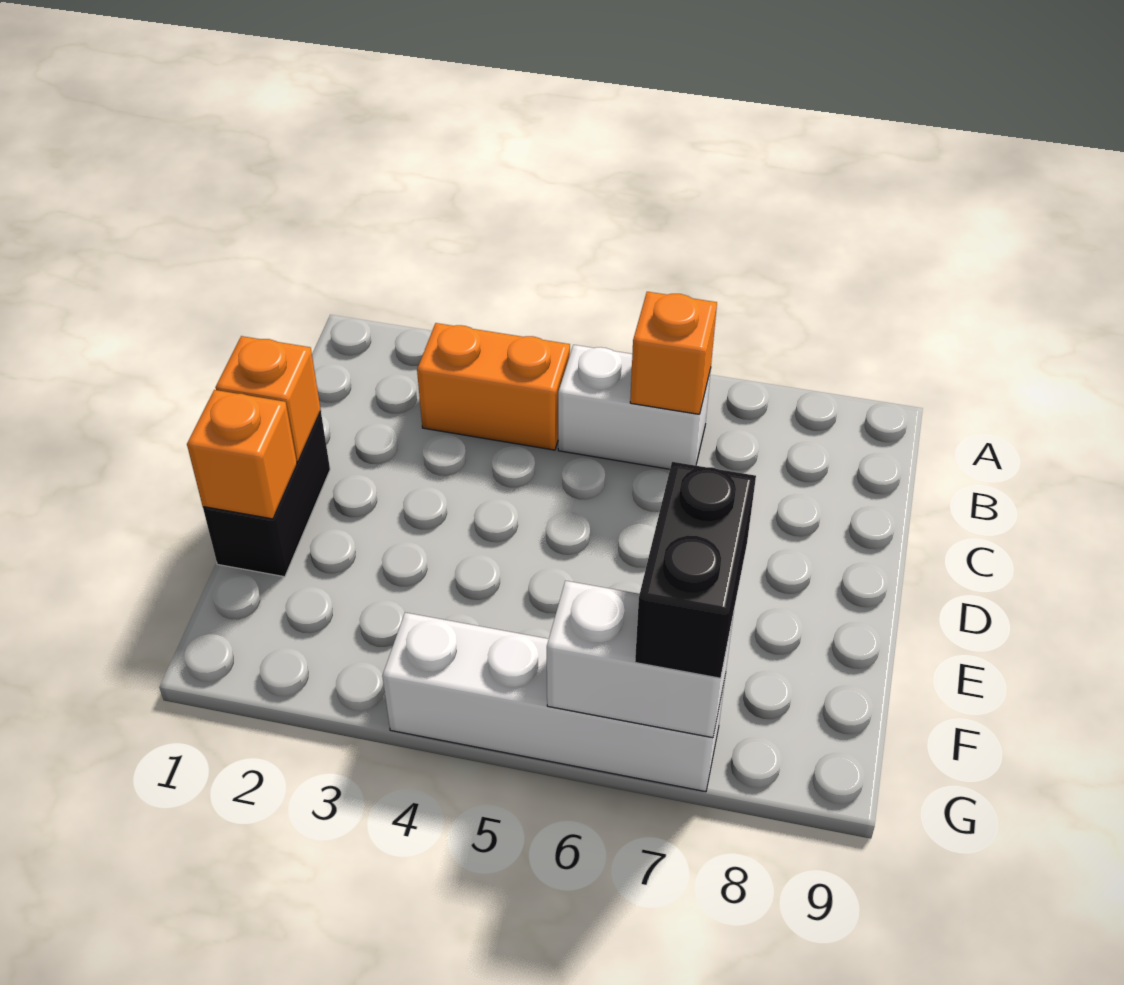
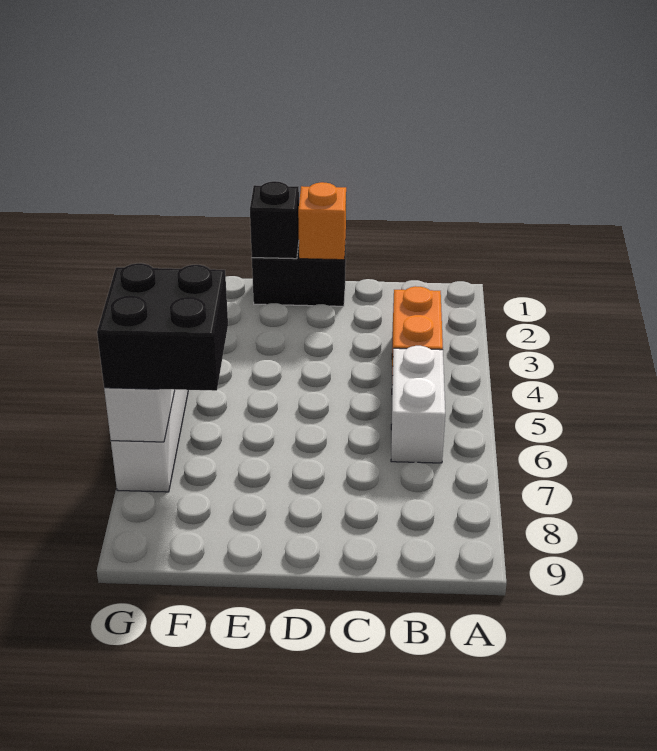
orange brick B6 level 2 -> none
orange brick E1 level 2 -> black brick E1 level 2
black brick F7:G7 level 3 -> black brick F6:G7 level 3

